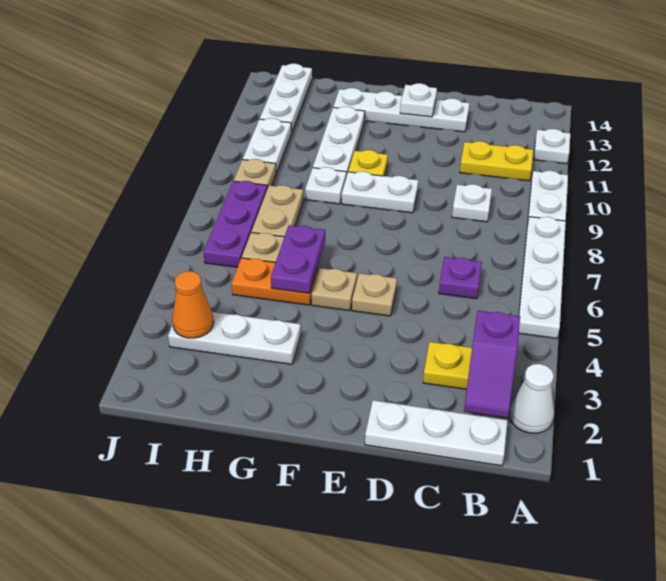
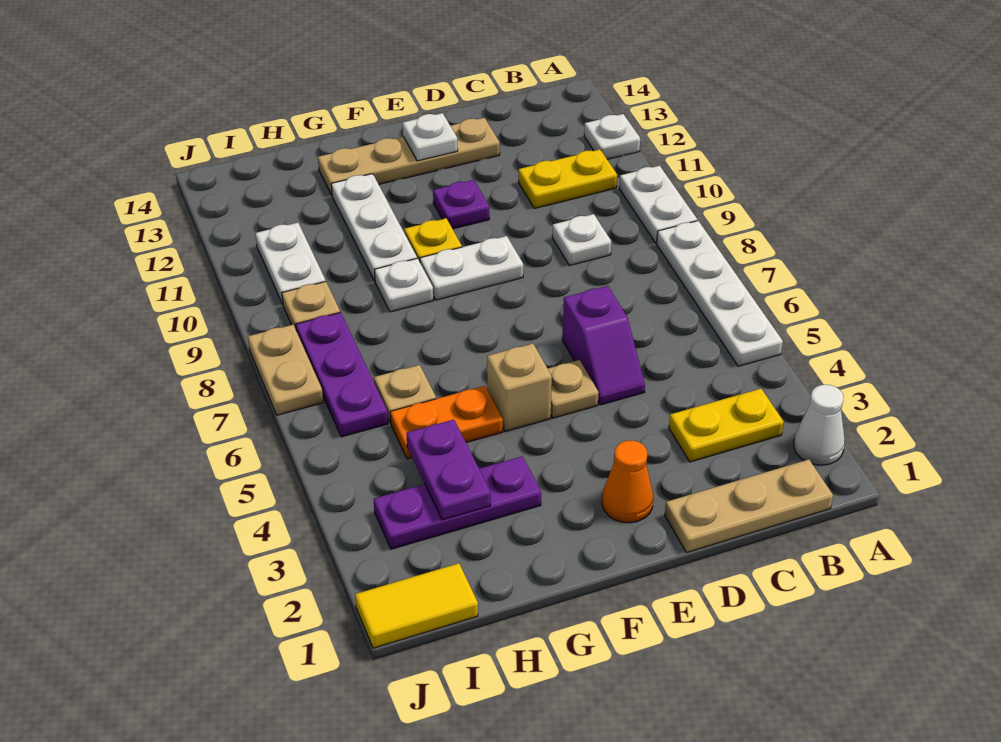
white plate B1:D1 level 1 -> tan plate B1:D1 level 1
purple slope B2:B3 level 2 top 3 -> purple slope D5:D6 level 1 top 6
purple plate C6 level 1 -> purple plate E11 level 1
white plate D13:G13 level 1 -> tan plate D13:G13 level 1
tan plate F5 level 1 -> tan brick F5 level 1
white plate G3:I3 level 1 -> purple plate G3:I3 level 1
purple plate G5:G6 level 2 -> purple plate H3:H4 level 2
tan plate H7:H8 level 1 -> tan plate J7:J8 level 1
none -> yellow tile I1:J1 level 1
orange cone I3 level 2 -> orange cone E2 level 1
white plate I12:I14 level 1 -> none

